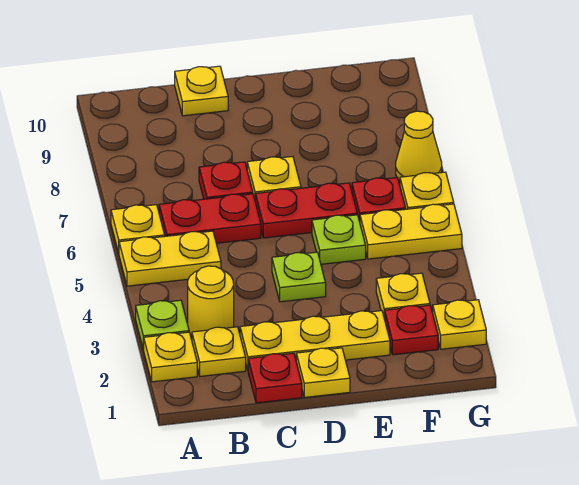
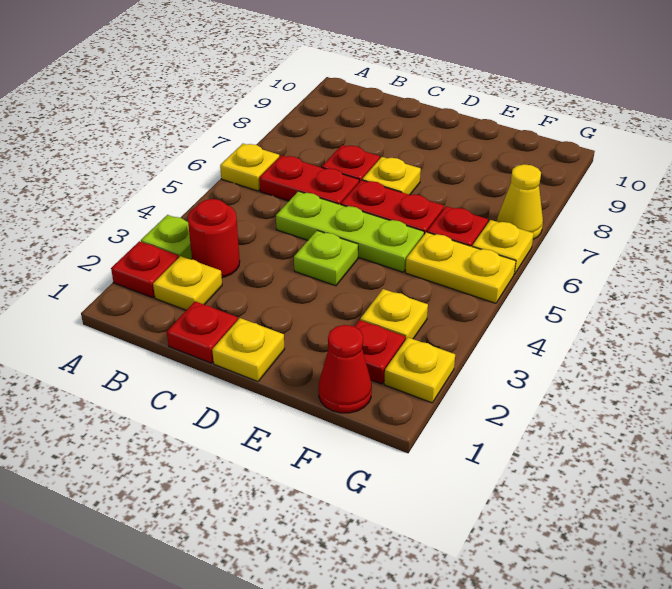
yellow plate A2 level 1 -> red plate A2 level 1
yellow plate A5:B5 level 1 -> none
yellow round brick B3 level 1 -> red round brick B3 level 1
yellow plate C2:E2 level 1 -> none
yellow plate C10 level 1 -> none
lime plate E5 level 1 -> lime plate C5:E5 level 1
none -> red cone F1 level 1

